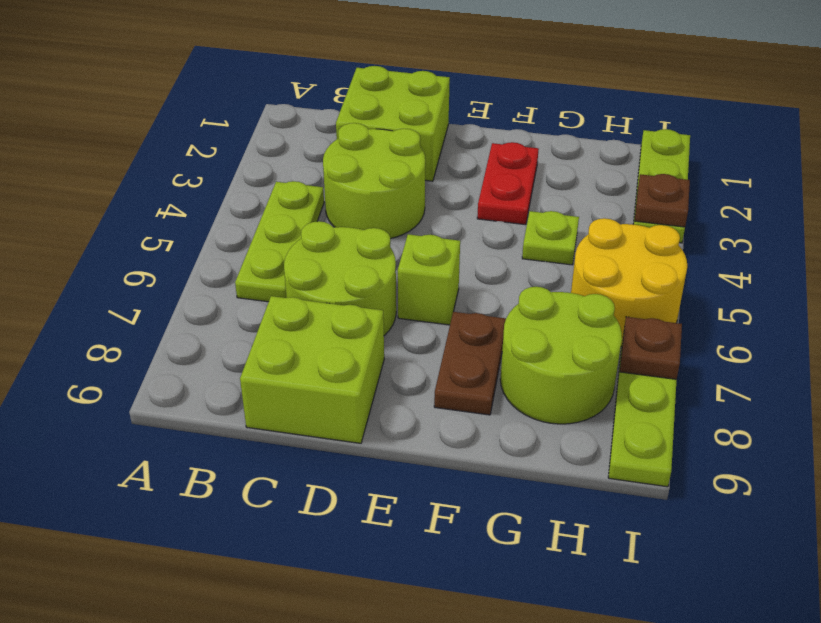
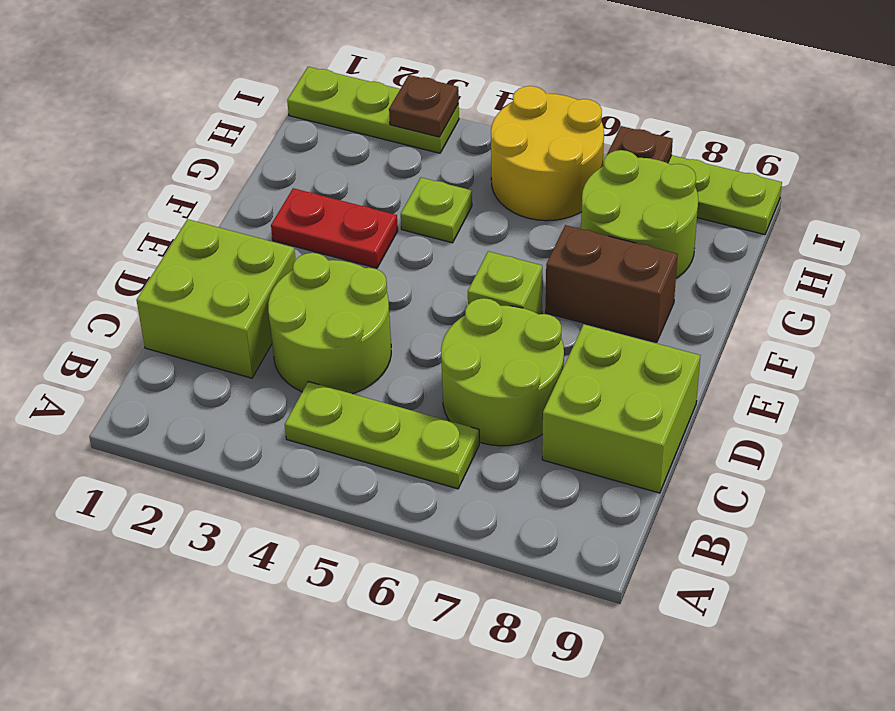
brown plate F7:F8 level 1 -> brown brick F7:F8 level 1

